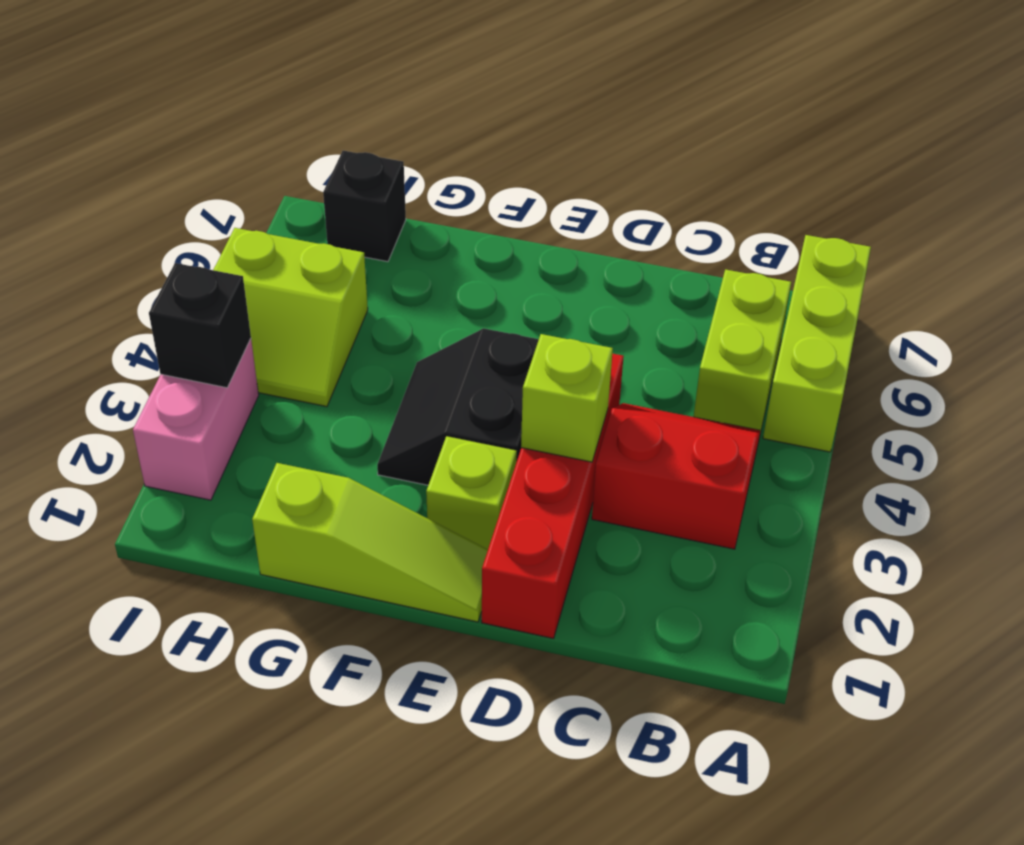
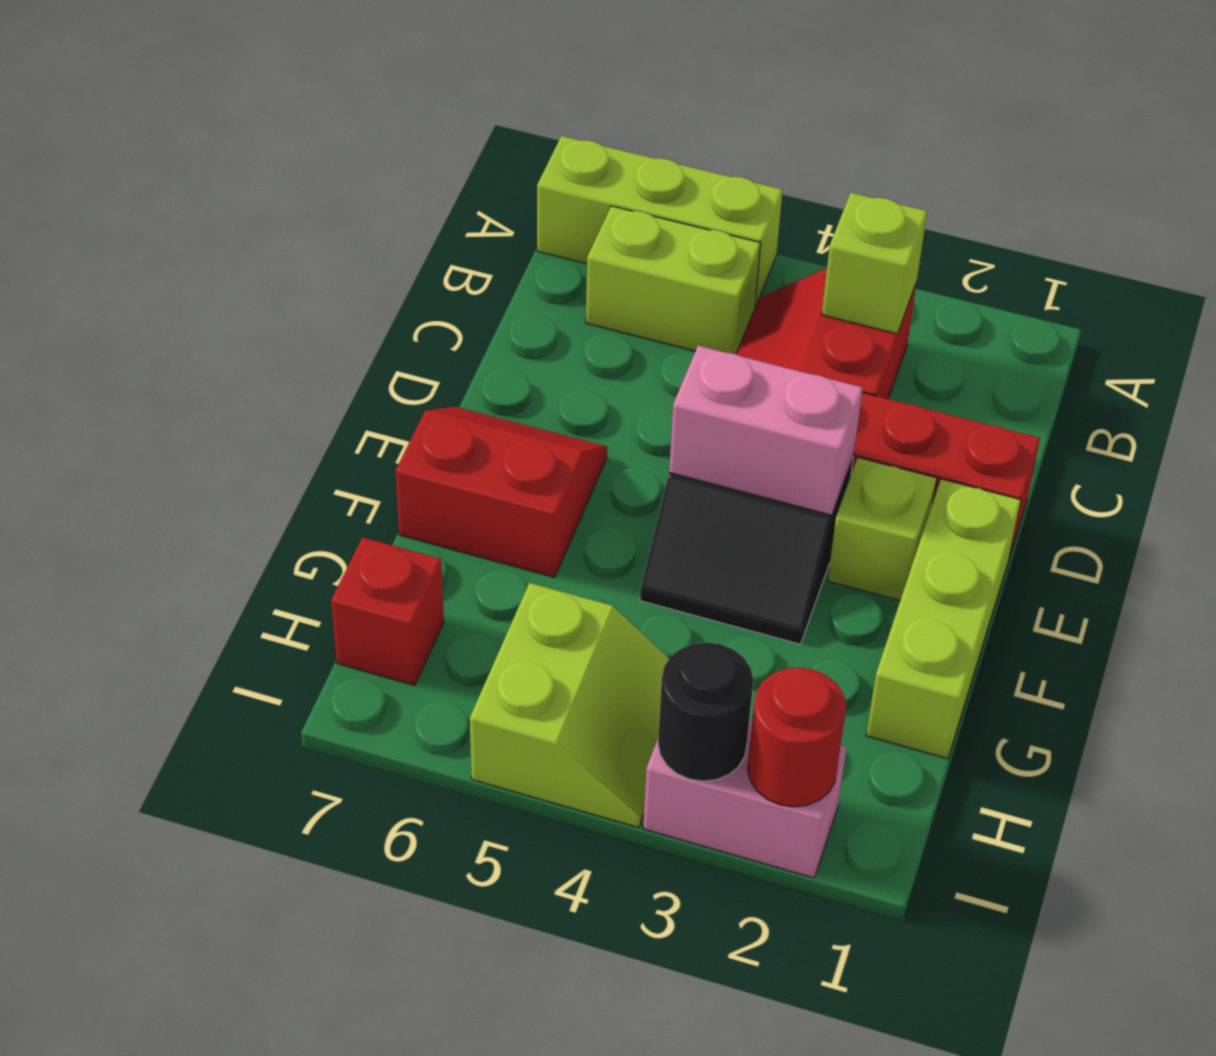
lime brick D3 level 2 -> lime brick B3 level 2
lime slope E1:G1 level 1 top G -> lime brick E1:G1 level 1
none -> pink brick E3:E4 level 2
none -> red slope E6:F7 level 1 top F
black brick H7 level 1 -> red brick H7 level 1
none -> red round brick I2 level 2
black brick I3 level 2 -> black round brick I3 level 2

